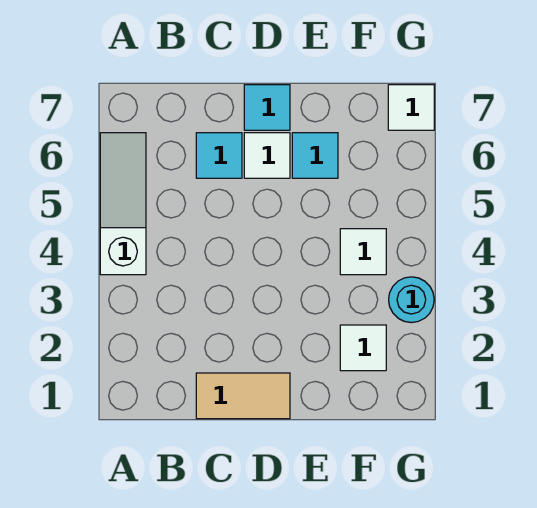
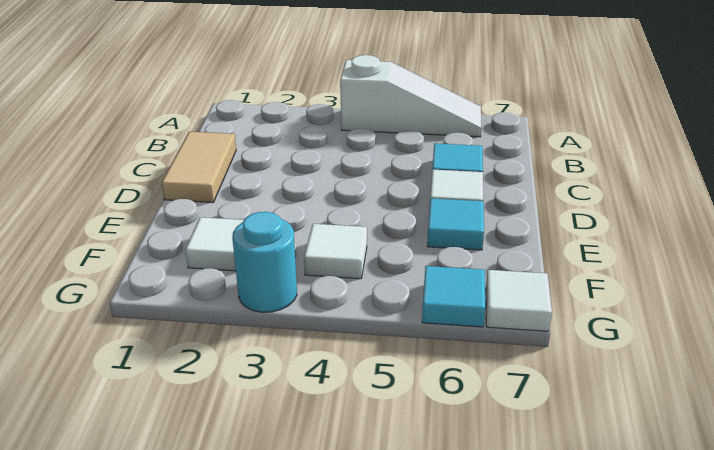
cyan tile D7 level 1 -> cyan tile G6 level 1

